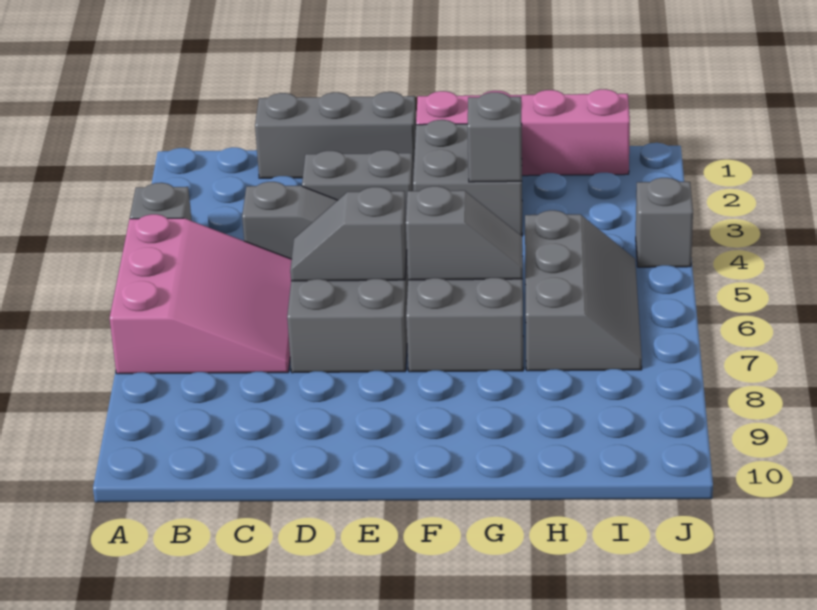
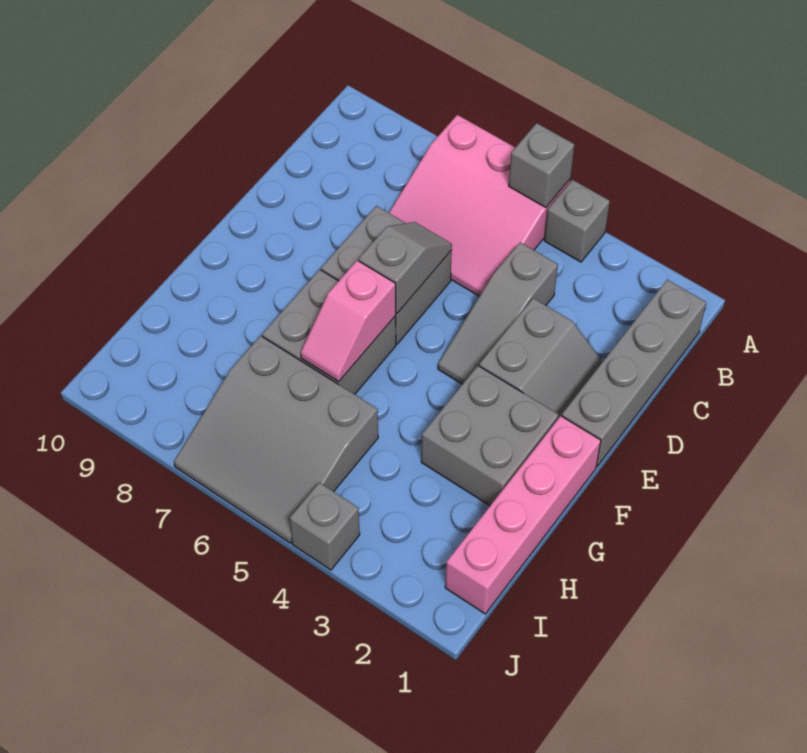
grey brick C1:E1 level 1 -> grey brick B1:E1 level 1
grey slope F6:G6 level 2 top F -> pink slope F6:G6 level 2 top F
grey brick G3 level 2 -> grey brick A5 level 2
grey slope H5:I7 level 1 top H -> grey slope H5:J7 level 1 top H

